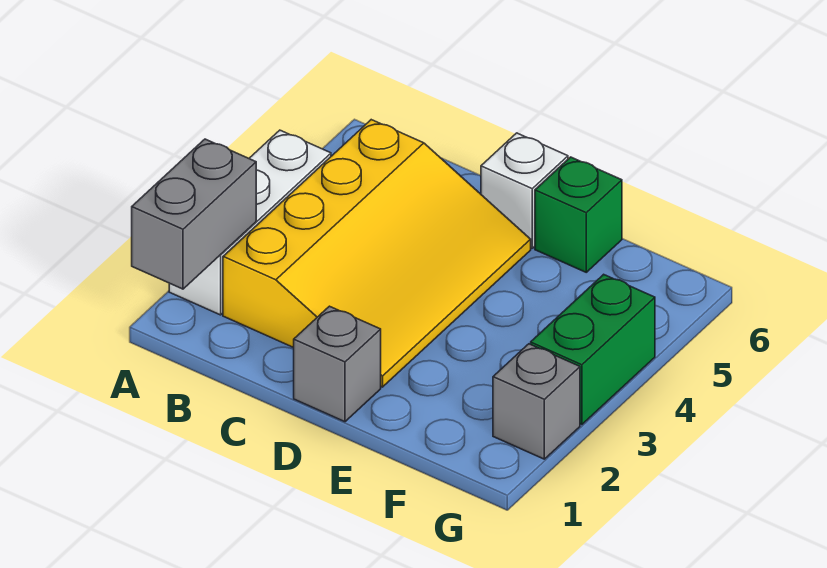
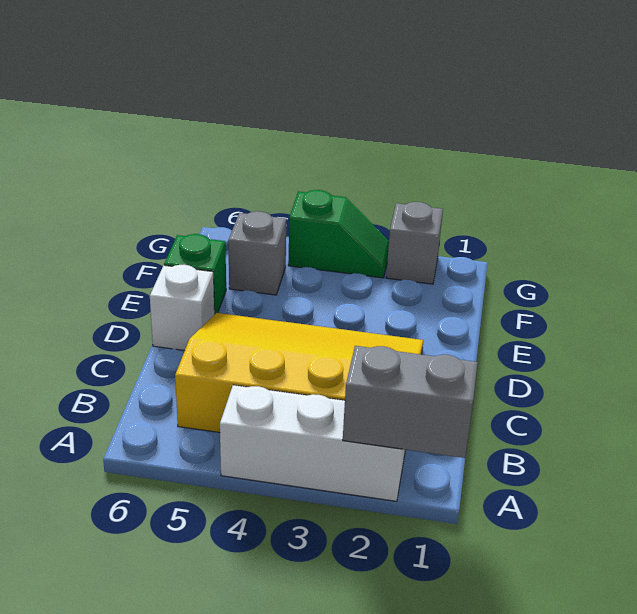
grey brick D1 level 1 -> grey brick F5 level 1
green brick G3:G4 level 1 -> green slope G3:G4 level 1 top 4

